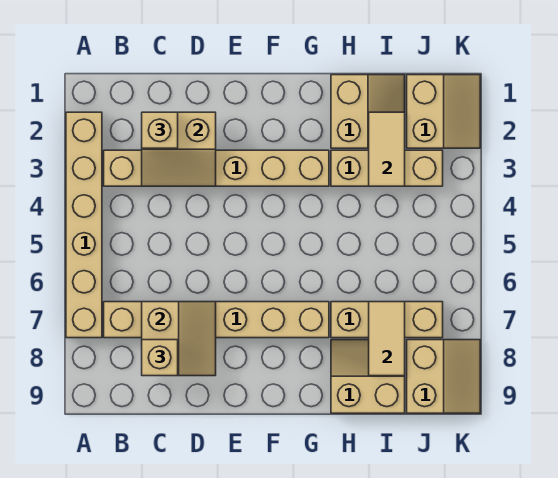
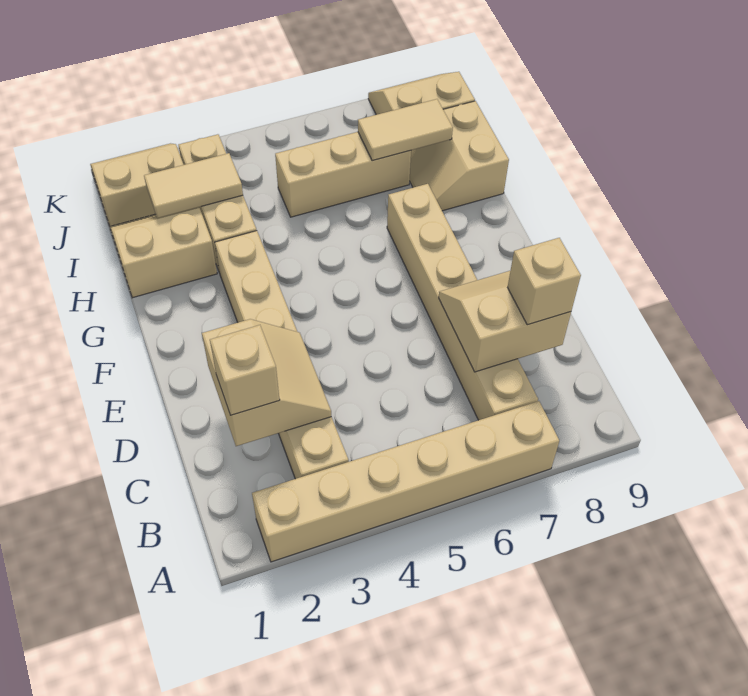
tan brick H7:J7 level 1 -> tan brick I5:I7 level 1

